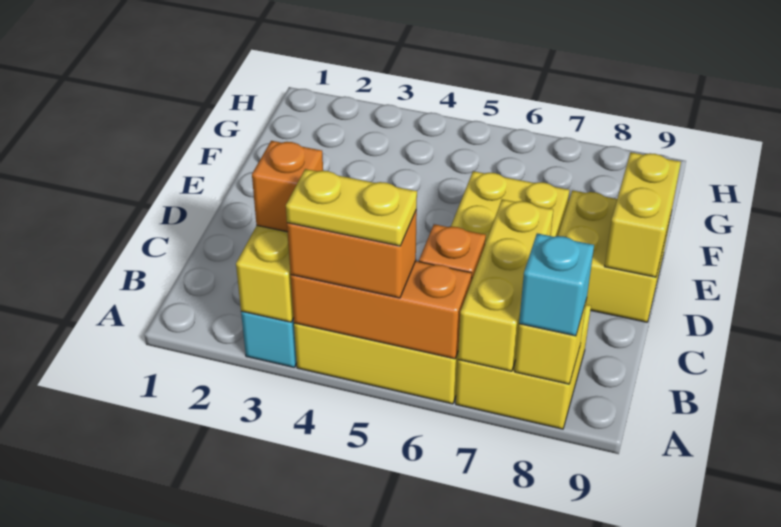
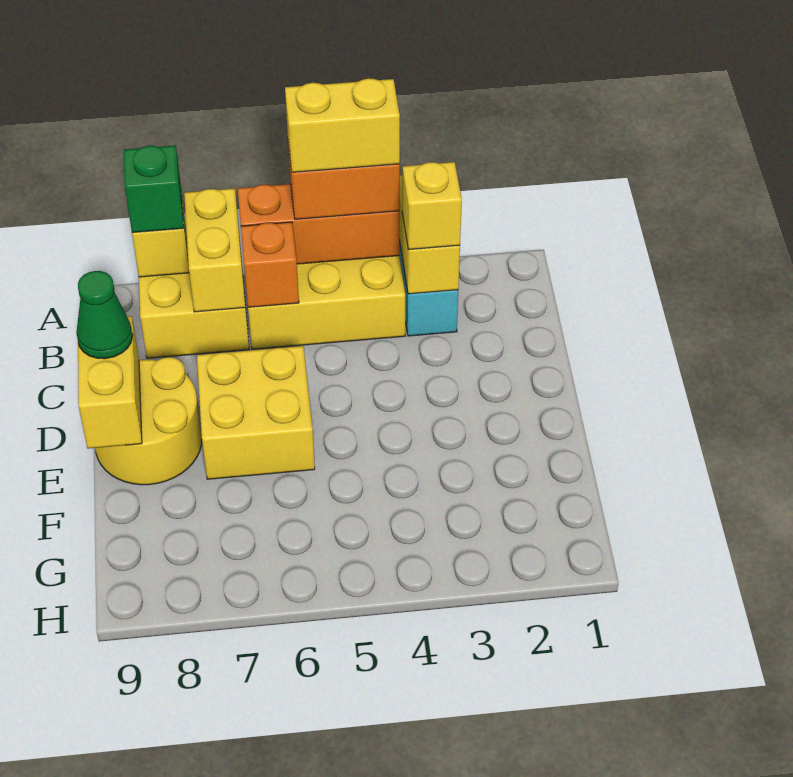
yellow plate A4:A5 level 4 -> yellow brick A4:A5 level 4
yellow brick A7:C7 level 2 -> yellow brick A7:B7 level 2
cyan brick A8 level 3 -> green brick A8 level 3
orange brick B3 level 3 -> yellow brick B3 level 3
yellow brick D8:E9 level 1 -> yellow round brick D8:E9 level 1
none -> green cone D9 level 3

